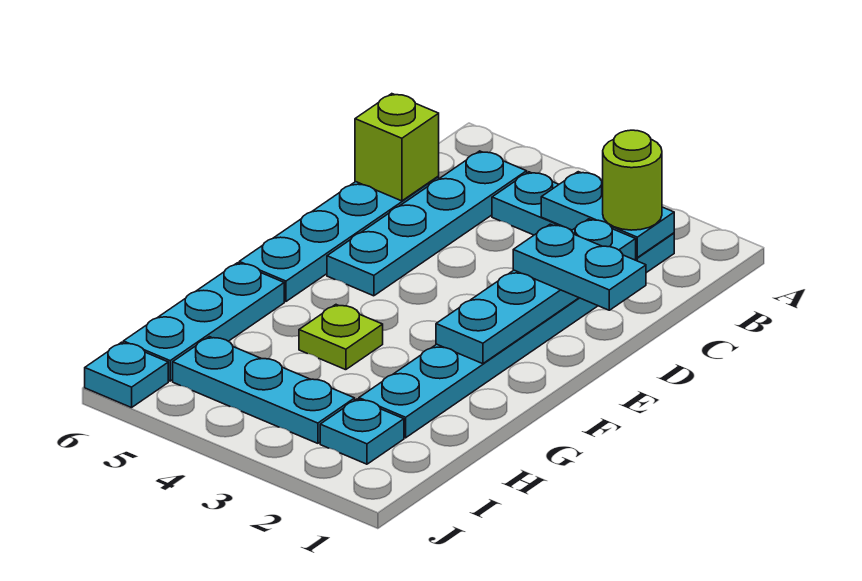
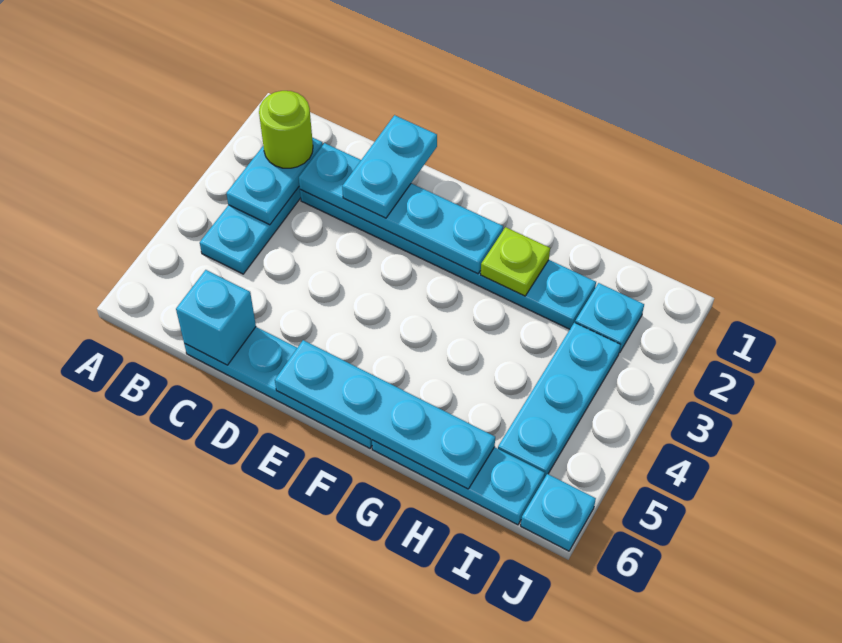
cyan plate B5:E5 level 1 -> cyan plate E6:H6 level 2
lime brick C6 level 2 -> cyan brick C6 level 2
lime plate G4 level 1 -> lime plate G2 level 2

